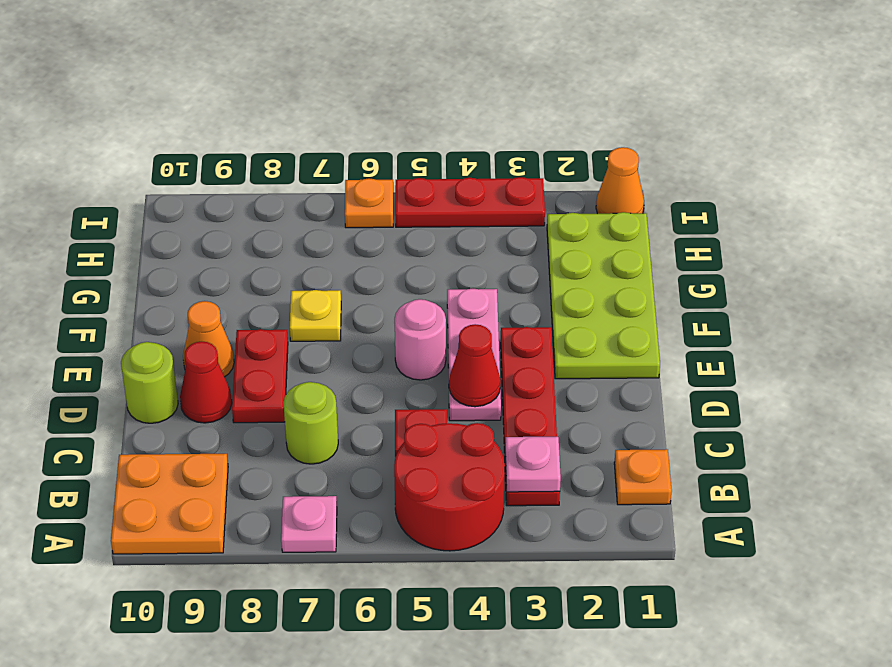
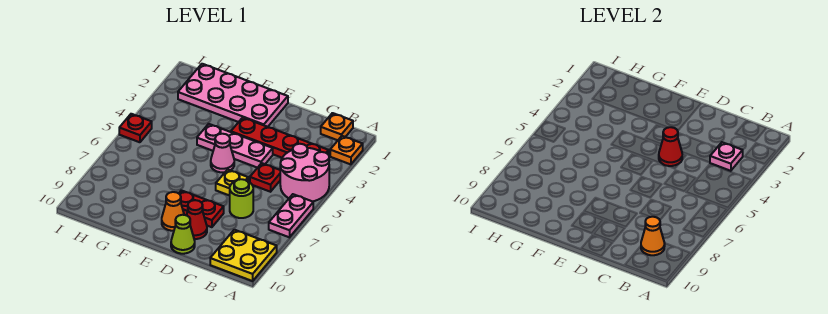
red round brick A4:B5 level 1 -> pink round brick A4:B5 level 1
pink plate A7 level 1 -> pink plate A6:A7 level 1
orange plate A9:B10 level 1 -> yellow plate A9:B10 level 1
lime round brick D10 level 1 -> lime cone D10 level 1
lime plate E1:H2 level 1 -> pink plate E1:H2 level 1
pink round brick E5 level 1 -> pink cone E5 level 1
yellow plate F7 level 1 -> yellow plate D6 level 1
orange cone I1 level 1 -> orange cone B9 level 2
red plate I3:I5 level 1 -> red plate I5 level 1
orange plate I6 level 1 -> orange plate A2 level 1

